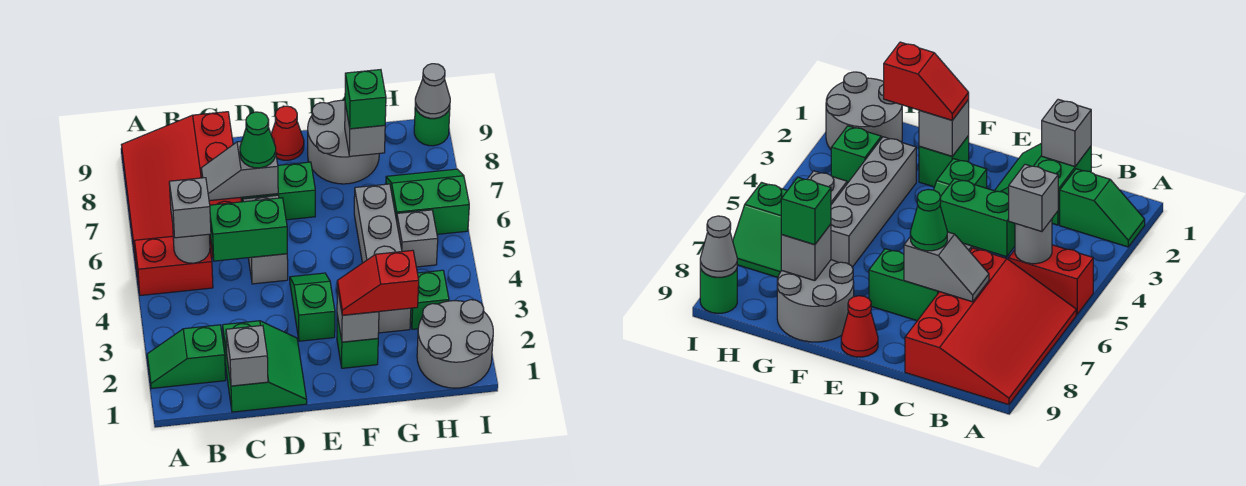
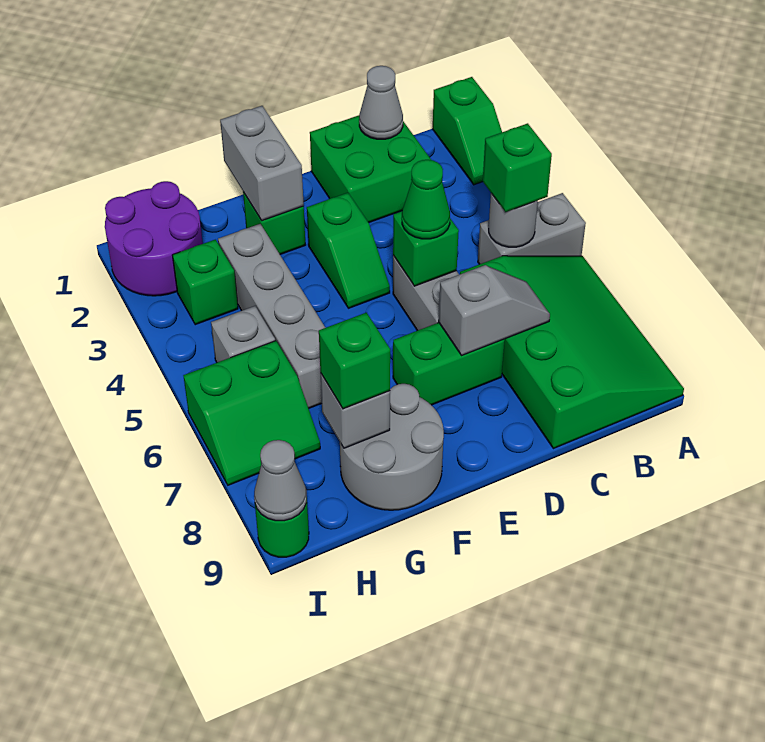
green slope A2:B2 level 1 top B -> green slope A1:A2 level 1 top 1
red brick A5:B5 level 1 -> grey brick A5:B5 level 1
red slope A6:C9 level 1 top C -> green slope A6:C9 level 1 top C
grey brick B5 level 3 -> green brick B5 level 3
green slope C1:D2 level 1 top C -> green brick C1:D2 level 1
grey brick C1 level 2 -> grey cone C1 level 2
green brick C5:D5 level 2 -> green brick D5 level 2
green cone D7 level 3 -> green cone D5 level 3
red cone E9 level 1 -> none
grey brick F2 level 2 -> grey brick F1:F2 level 2
red slope F2:G2 level 3 top G -> none
grey round brick H1:I2 level 1 -> purple round brick H1:I2 level 1

